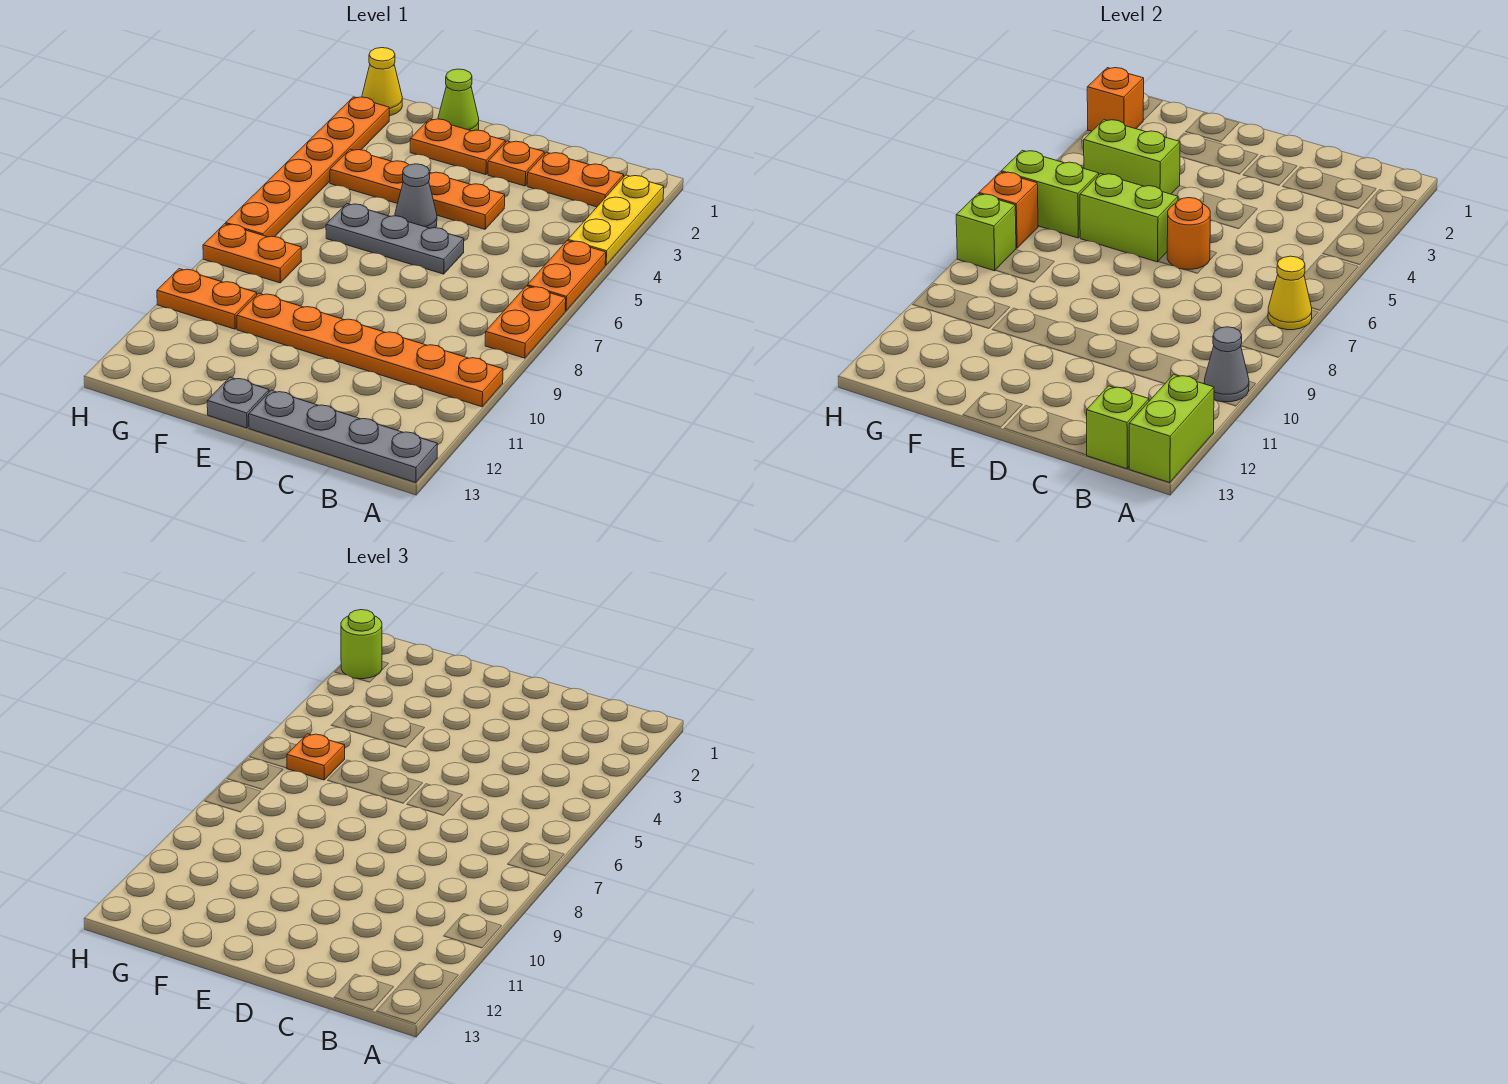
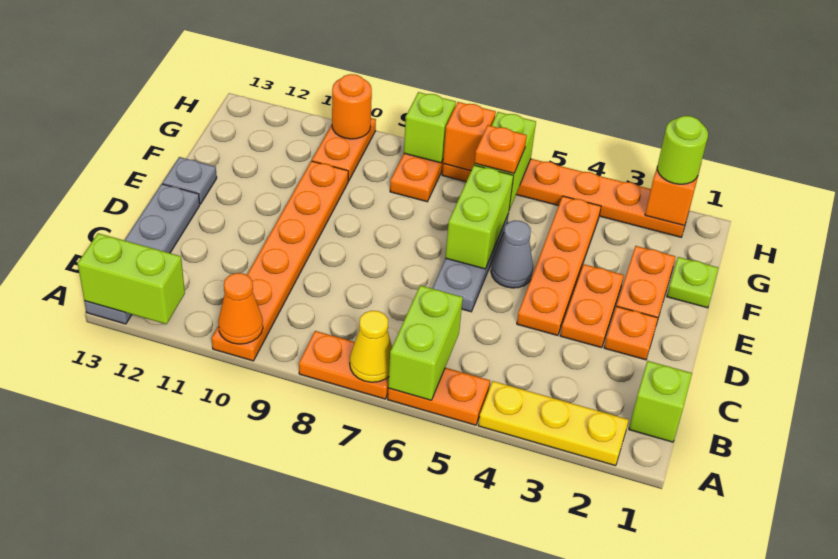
grey cone A10 level 2 -> orange cone A10 level 2
orange plate B2:C2 level 1 -> orange plate D3:E3 level 1
lime brick B13 level 2 -> lime brick B1 level 1
orange round brick D6 level 2 -> orange round brick H10 level 2
lime cone F1 level 1 -> lime plate F1 level 1
lime brick F4:G4 level 2 -> lime brick A6:B6 level 2
yellow cone H1 level 1 -> none

